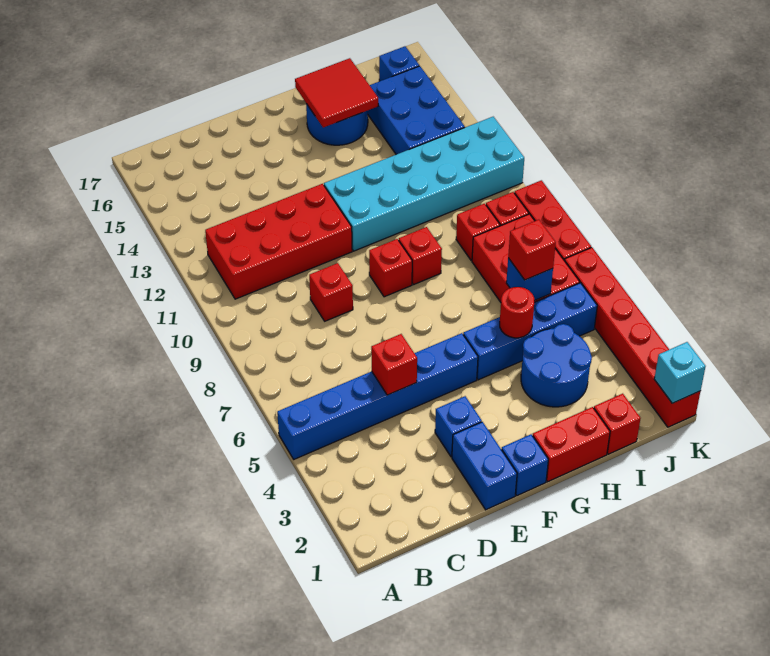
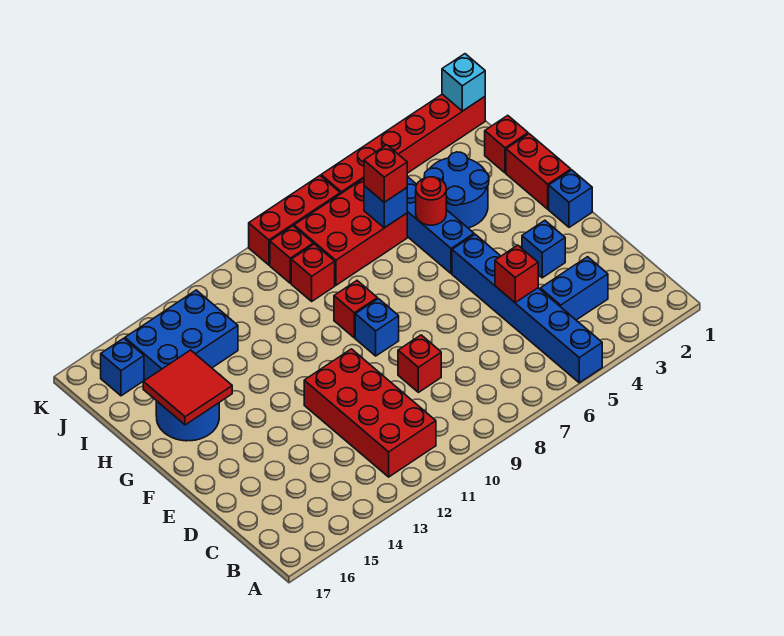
blue brick E1:E2 level 1 -> blue brick C3:C4 level 1
red brick F9 level 1 -> blue brick F9 level 1
cyan brick F11:K12 level 1 -> none

